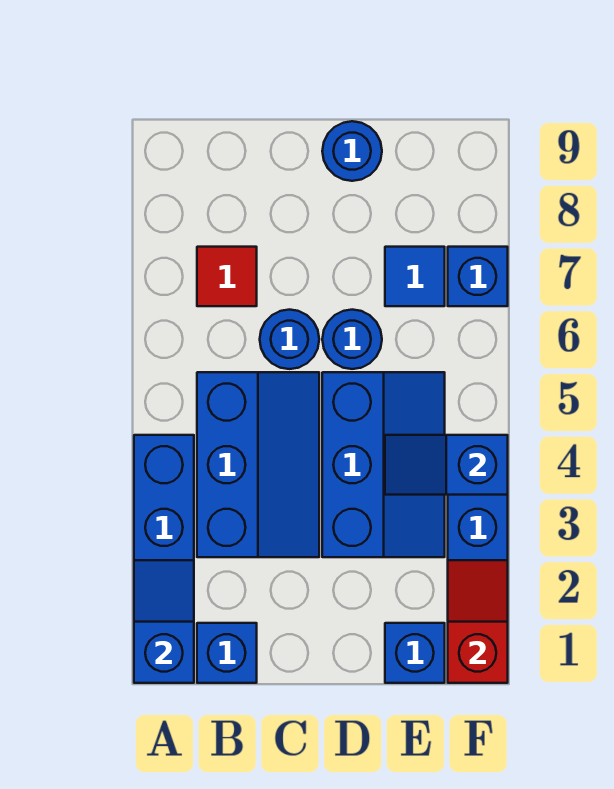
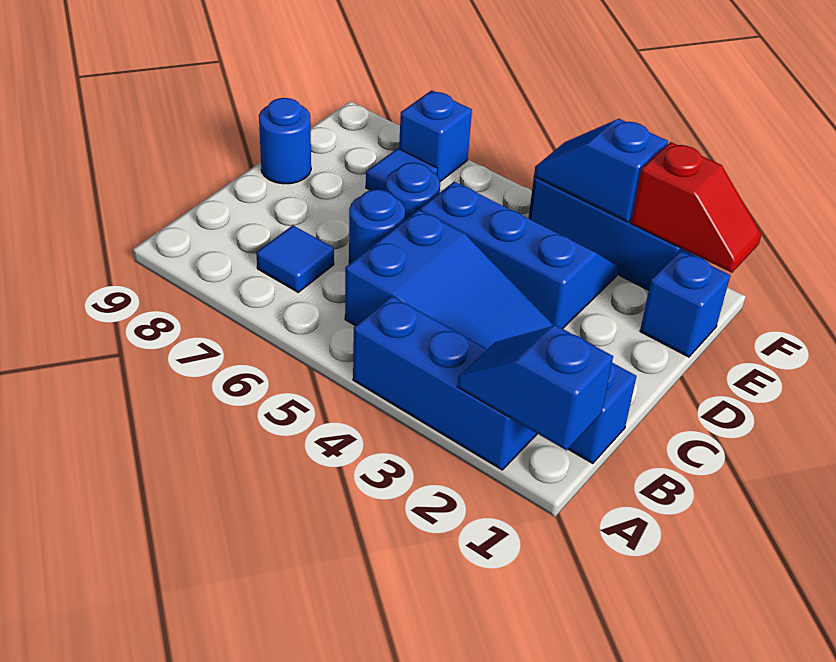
blue slope B3:C5 level 1 top B -> blue slope B3:C5 level 1 top 5
red tile B7 level 1 -> blue tile B7 level 1
blue slope E4:F4 level 2 top F -> blue slope F3:F4 level 2 top 3
red slope F1:F2 level 2 top 1 -> red slope F1:F2 level 2 top 2

